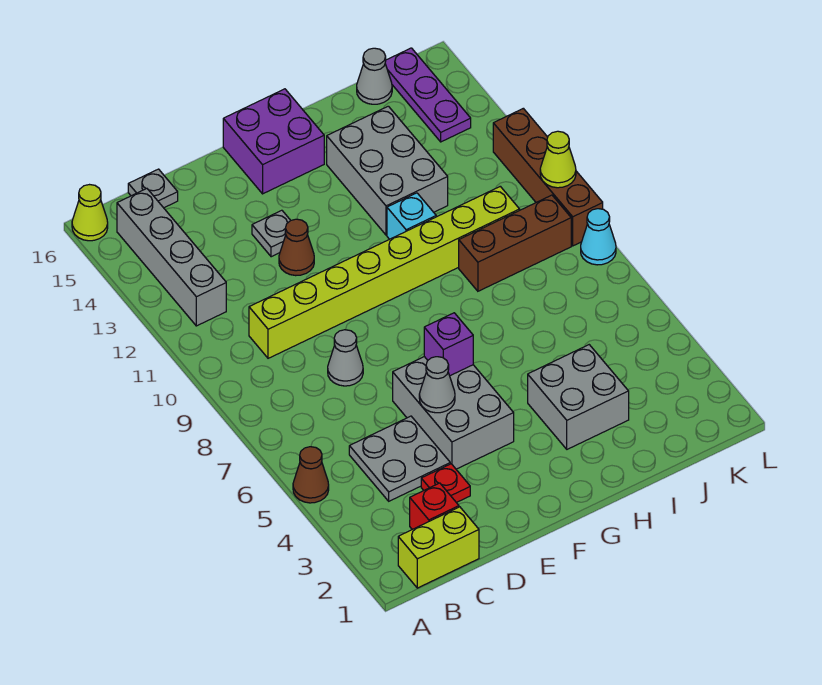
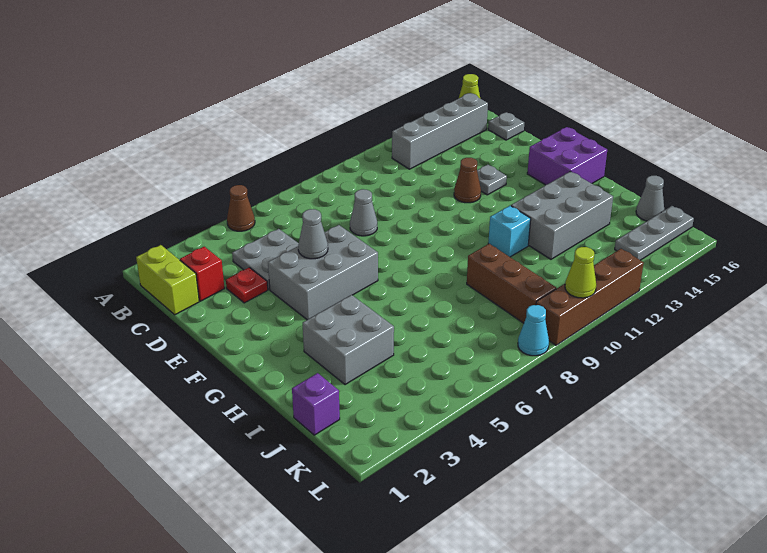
lime brick C10:J10 level 1 -> none
purple brick F6 level 2 -> purple brick J1 level 1
purple plate K14:K16 level 1 -> grey plate K14:K16 level 1

